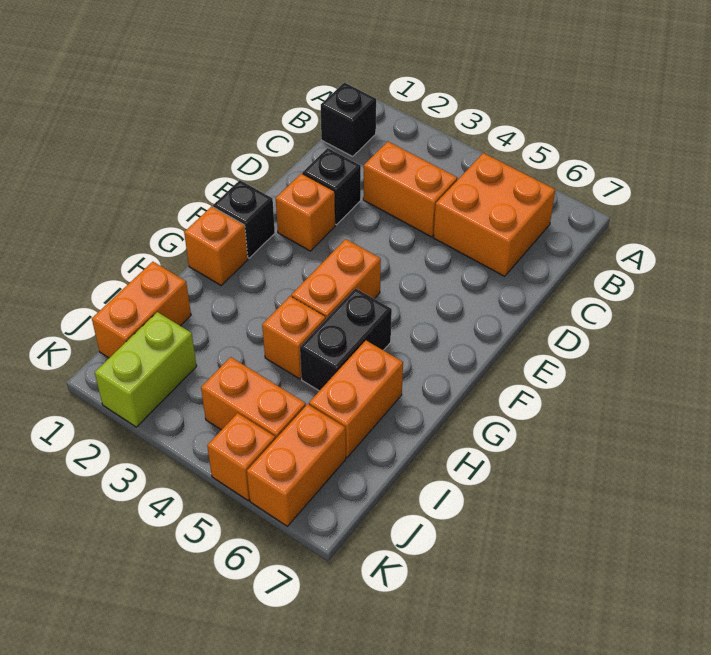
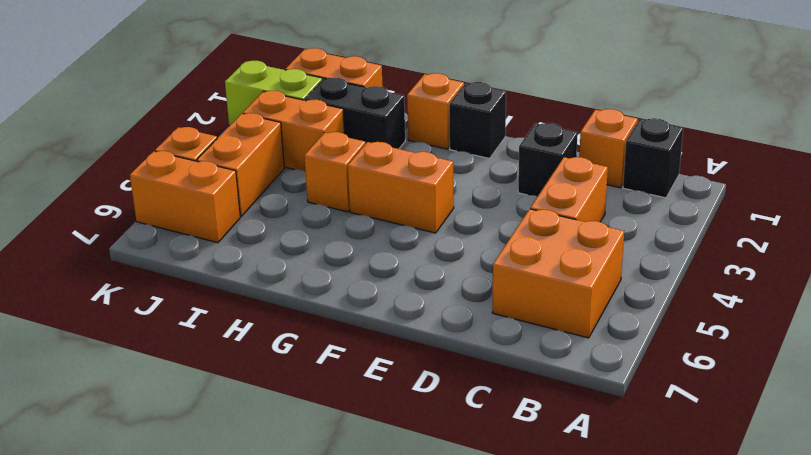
orange brick E2 level 1 -> orange brick C1 level 1
black brick G5:H5 level 1 -> black brick H2:I2 level 1
orange brick H6:I6 level 1 -> orange brick I3:J3 level 1

